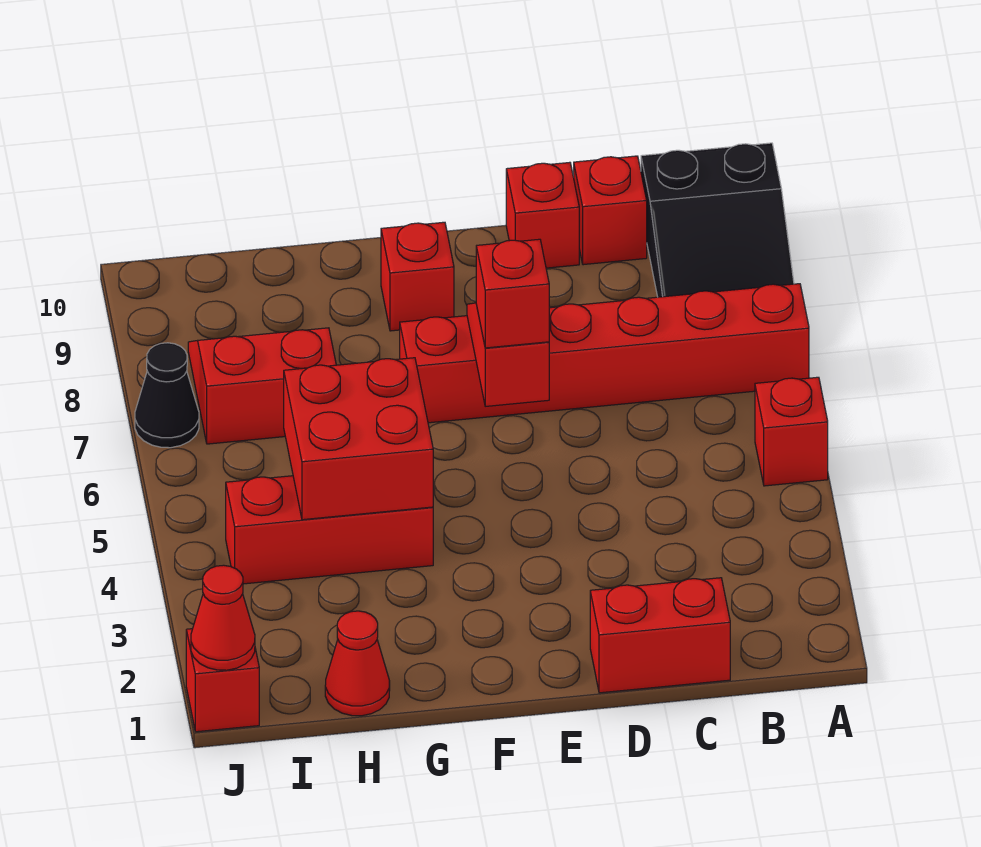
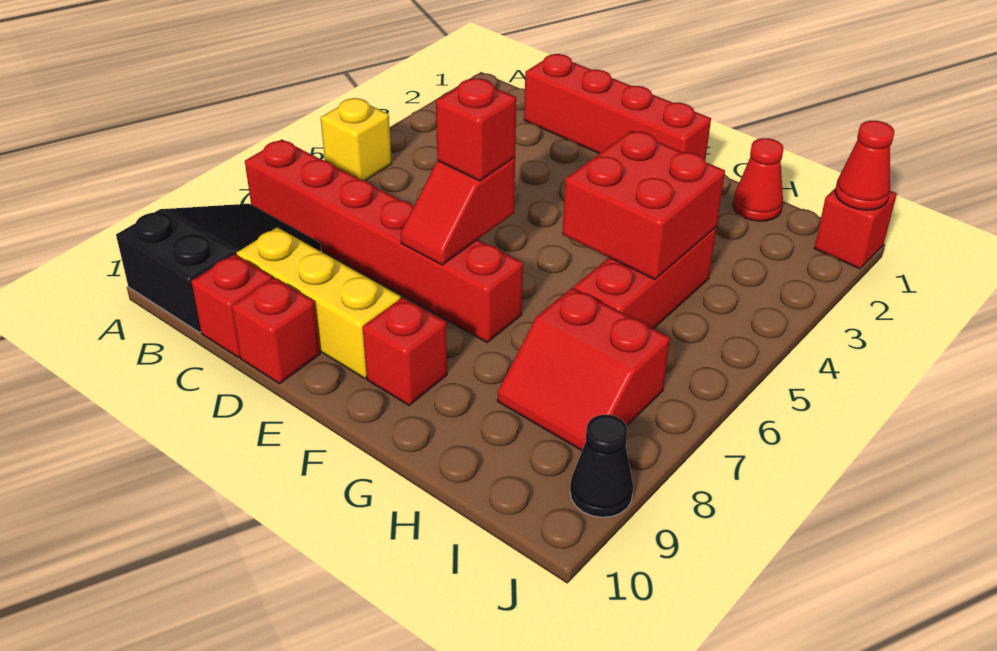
red brick A5 level 1 -> yellow brick A5 level 1
red brick C1:D1 level 1 -> red brick C1:F1 level 1
none -> yellow brick C9:E9 level 1
red brick G4:I4 level 1 -> red brick H4:H6 level 1
black cone J7 level 1 -> black cone J9 level 1

